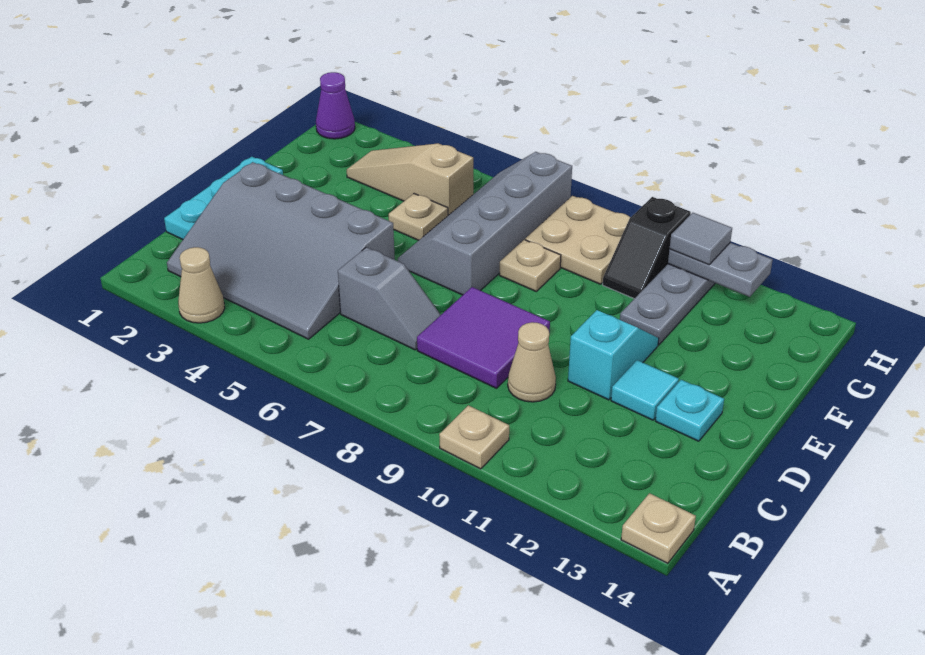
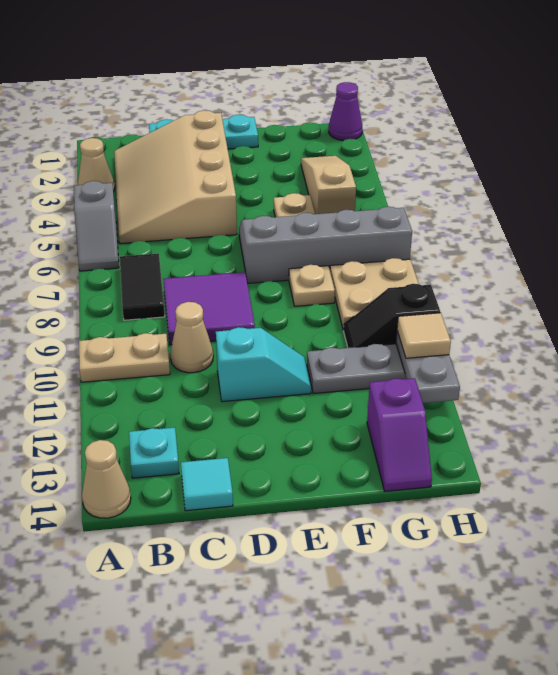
tan plate A10 level 1 -> tan plate A10:B10 level 1
tan plate A14 level 1 -> tan cone A14 level 1
grey slope B2:D5 level 1 top D -> tan slope B2:D5 level 1 top D
none -> black tile B7:B8 level 1
grey slope C6:C7 level 1 top 6 -> grey slope A5:A6 level 1 top 5
cyan tile D12 level 1 -> cyan tile C14 level 1
cyan plate D13 level 1 -> cyan plate B13 level 1
none -> purple slope G13:G14 level 1 top 13
grey tile H11 level 3 -> tan tile H11 level 3

